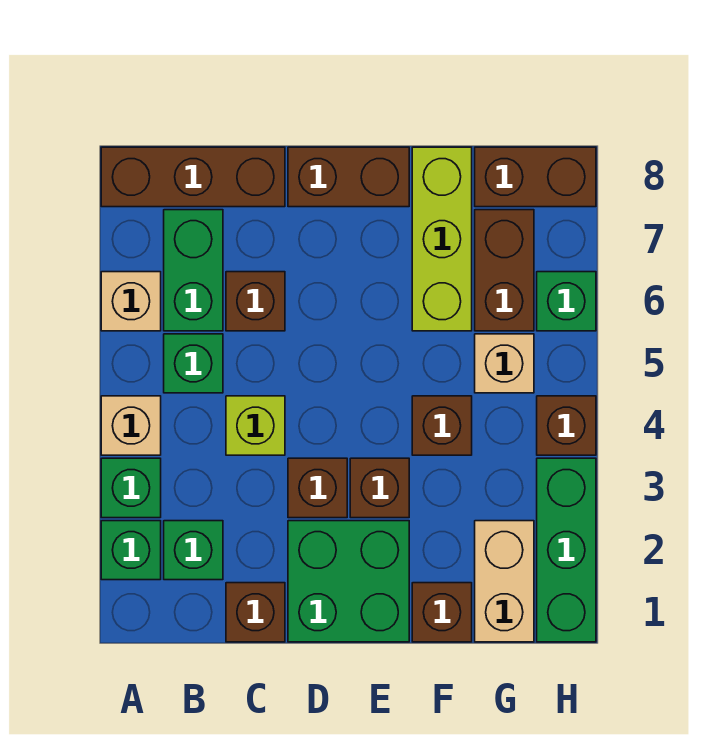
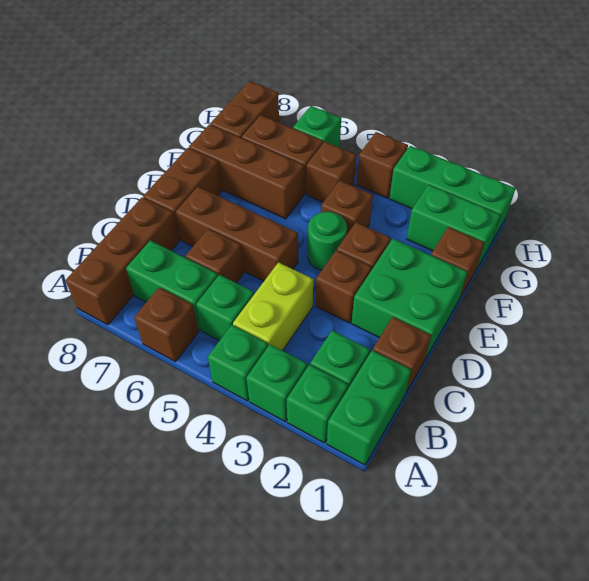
none -> green brick A1:B1 level 1
tan brick A4 level 1 -> green brick A4 level 1
tan brick A6 level 1 -> brown brick A6 level 1
lime brick C4 level 1 -> lime brick B4:C4 level 1
none -> brown brick D5:D7 level 1
none -> green round brick E4 level 1
lime brick F6:F8 level 1 -> brown brick F6:F8 level 1
tan brick G1:G2 level 1 -> green brick G1:G2 level 1
tan brick G5 level 1 -> brown brick G5 level 1

